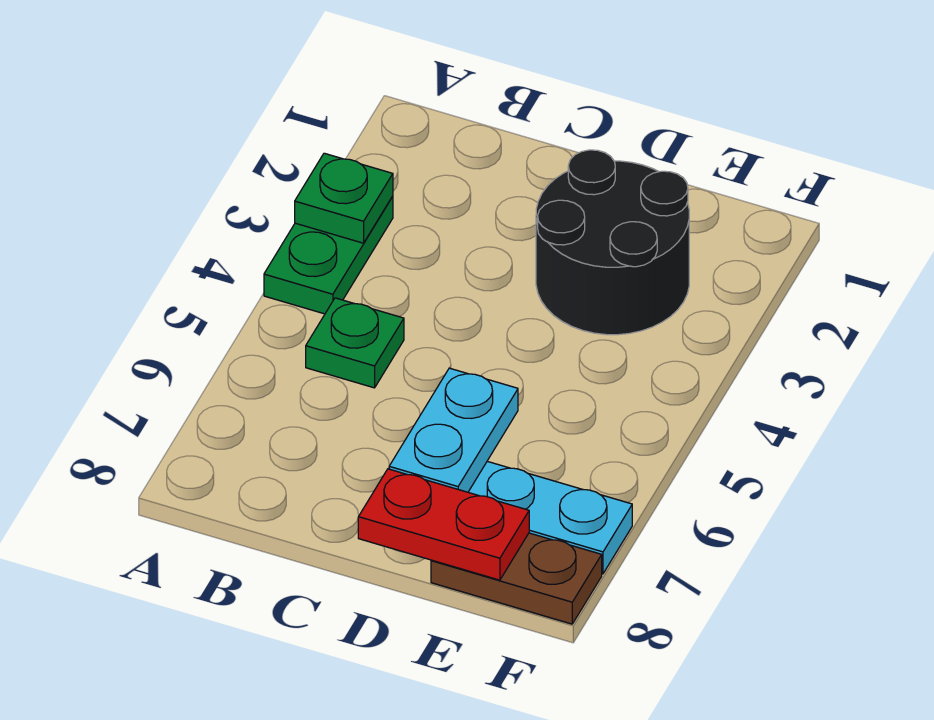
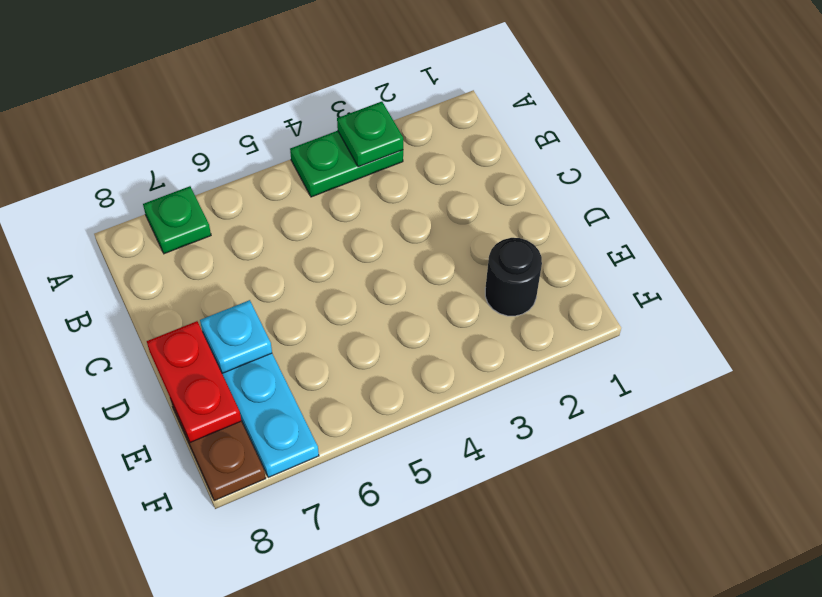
green plate B5 level 1 -> green plate A7 level 1
black round brick D2:E3 level 1 -> black round brick E2 level 1
cyan plate D6:D7 level 2 -> cyan plate D7 level 2

